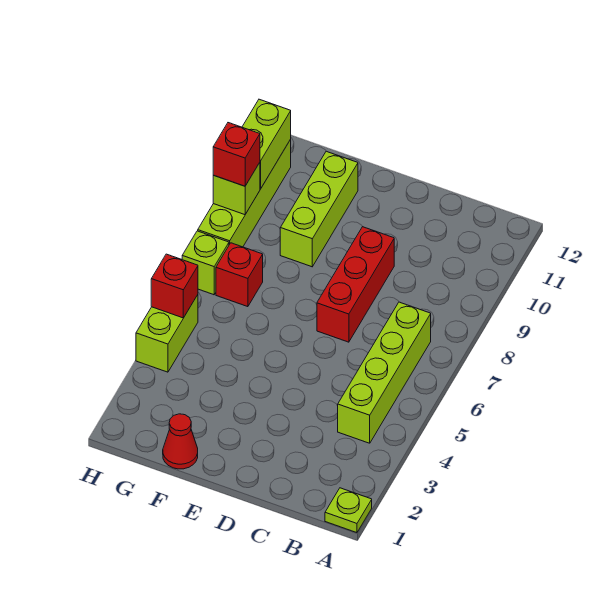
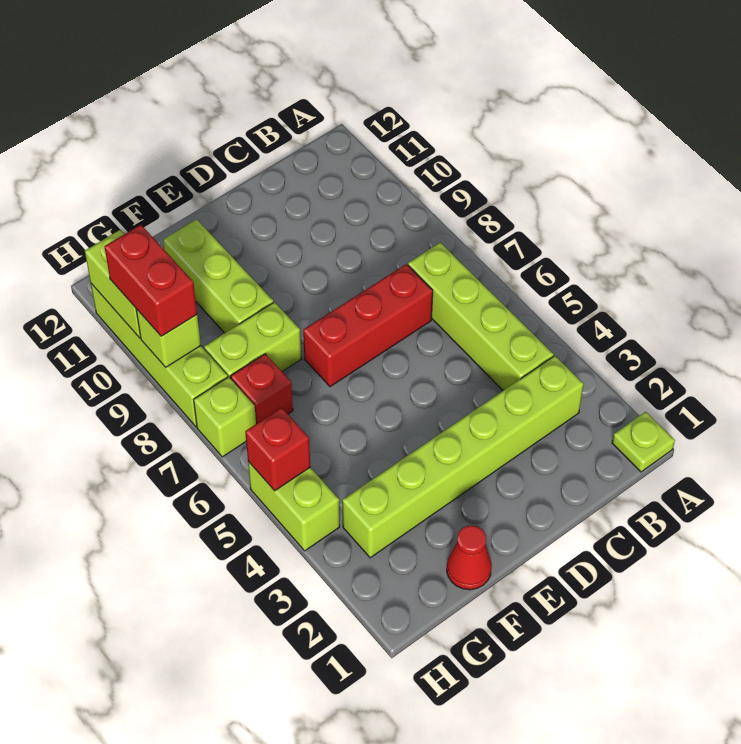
none -> lime brick B3:G3 level 1
red brick D7:D9 level 1 -> red brick C7:E7 level 1
none -> lime brick F8:G8 level 1
red brick H9 level 3 -> red brick H9:H10 level 3

